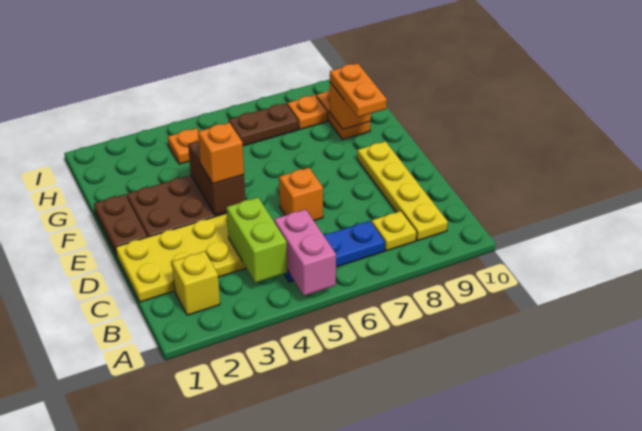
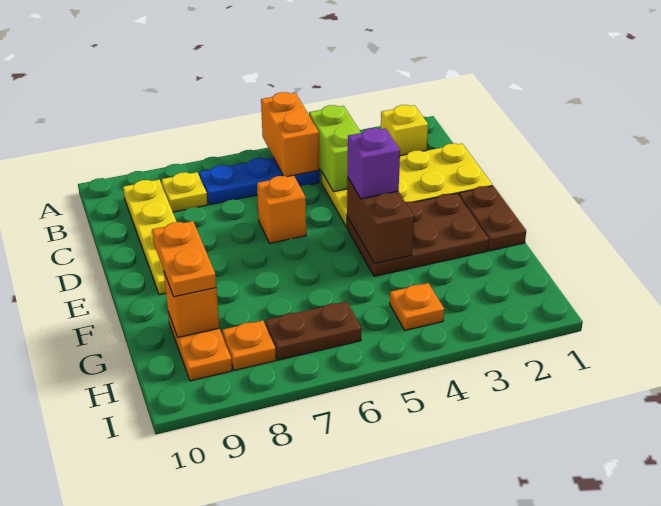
pink brick A5:B5 level 2 -> orange brick A5:B5 level 2
orange brick E4 level 3 -> purple brick E4 level 3

